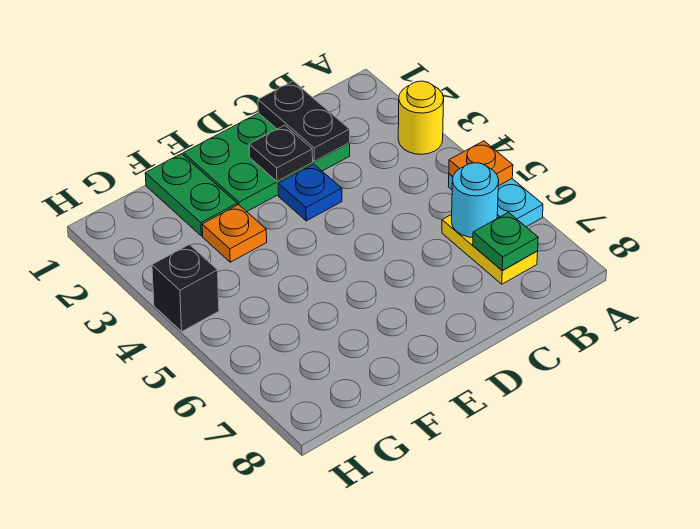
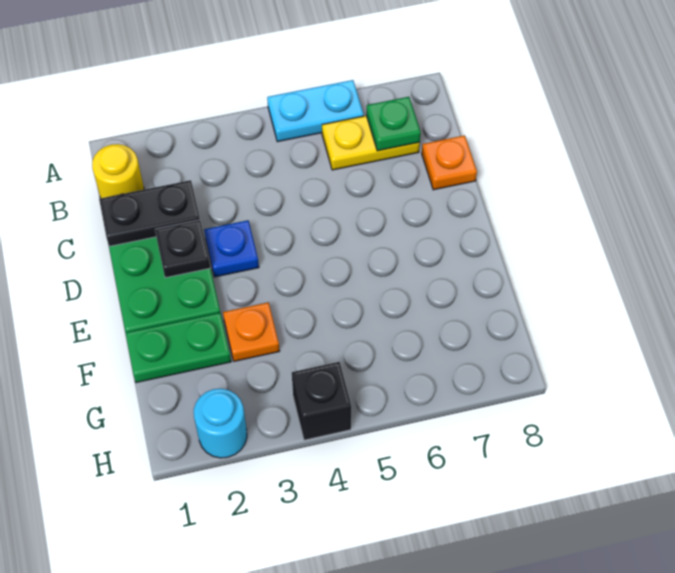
yellow round brick A3 level 1 -> yellow round brick B1 level 1
orange plate A5 level 2 -> orange plate C8 level 1
cyan round brick B6 level 2 -> cyan round brick H2 level 1

